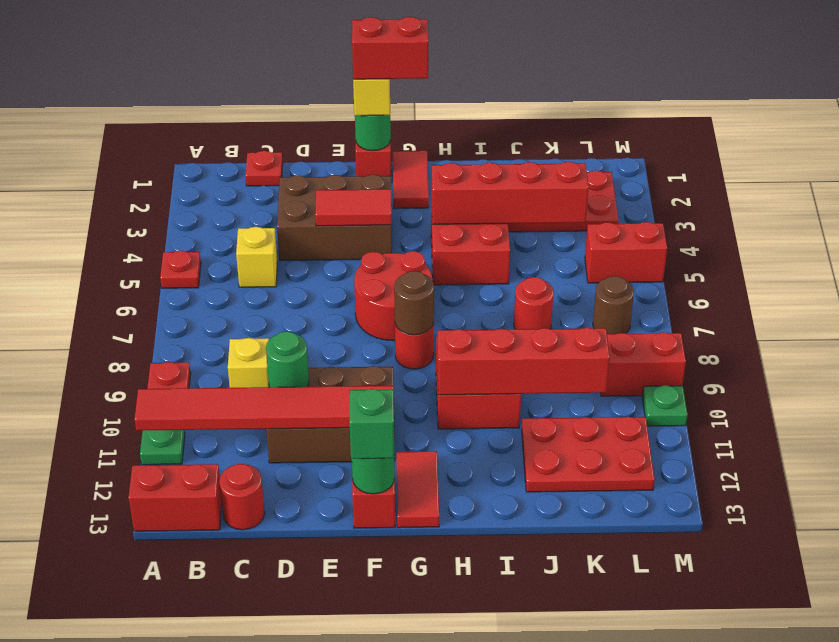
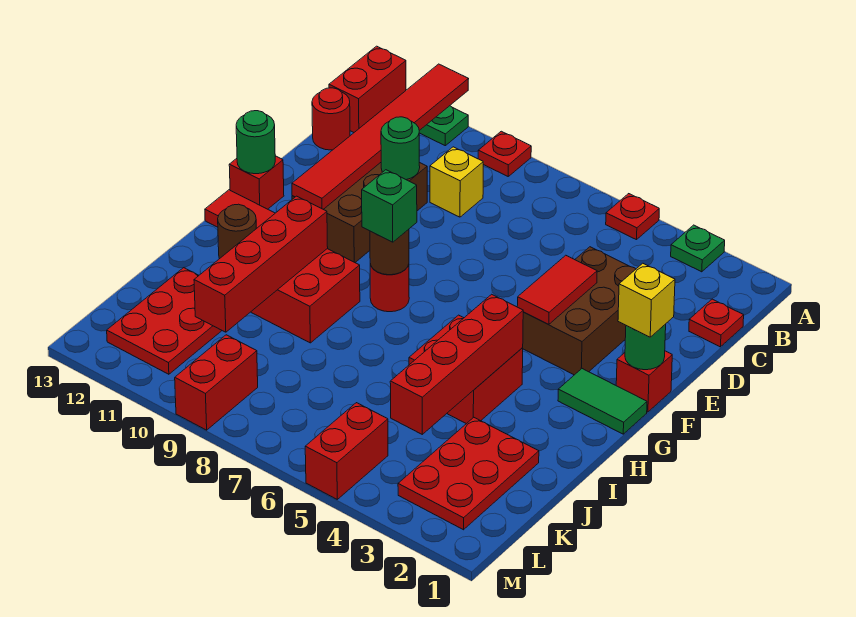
yellow brick C5 level 1 -> none
red brick F1:G1 level 4 -> none
red round brick F6:G7 level 1 -> none
green brick F13 level 3 -> green brick G8 level 3
red tile G1:G2 level 1 -> green tile G1:G2 level 1
red round brick J7 level 1 -> none
brown round brick L7 level 1 -> brown round brick H12 level 1
green plate M10 level 1 -> green plate A3 level 1

